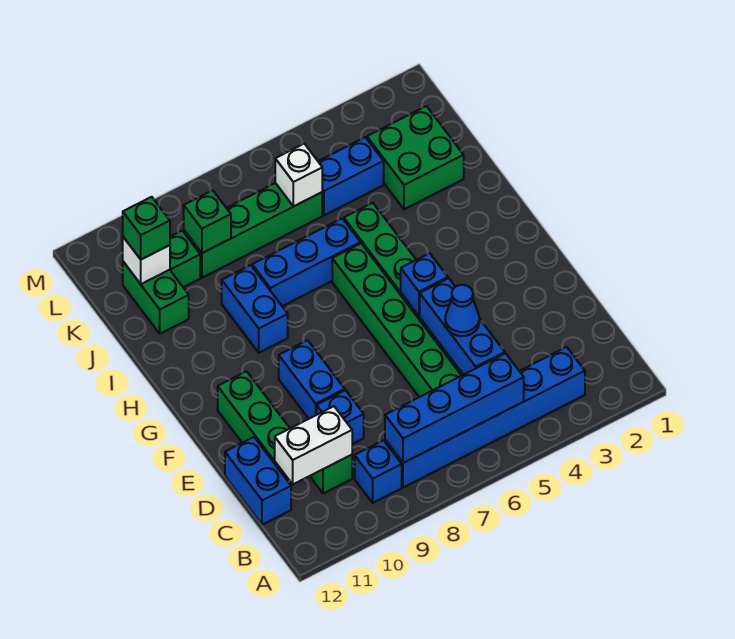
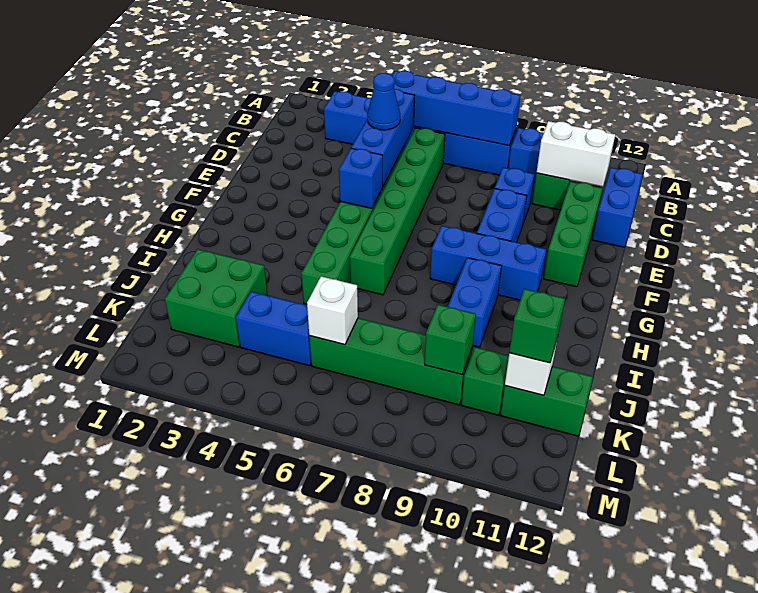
blue brick I6:I8 level 1 -> blue brick G8:G10 level 1
green brick J11:K11 level 1 -> green brick K11:K12 level 1

